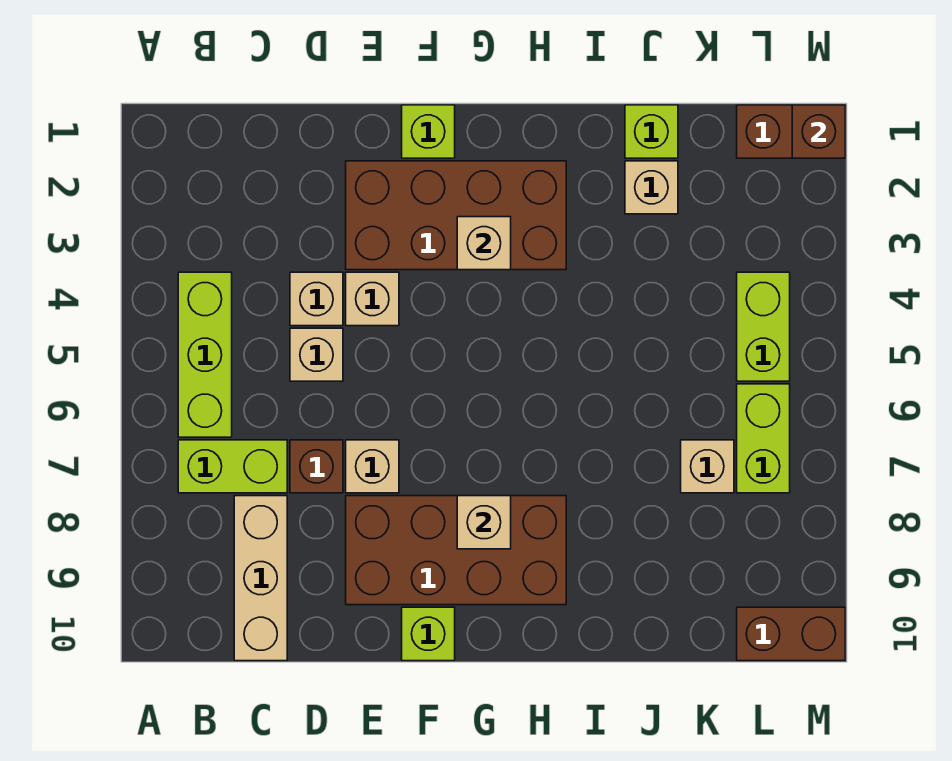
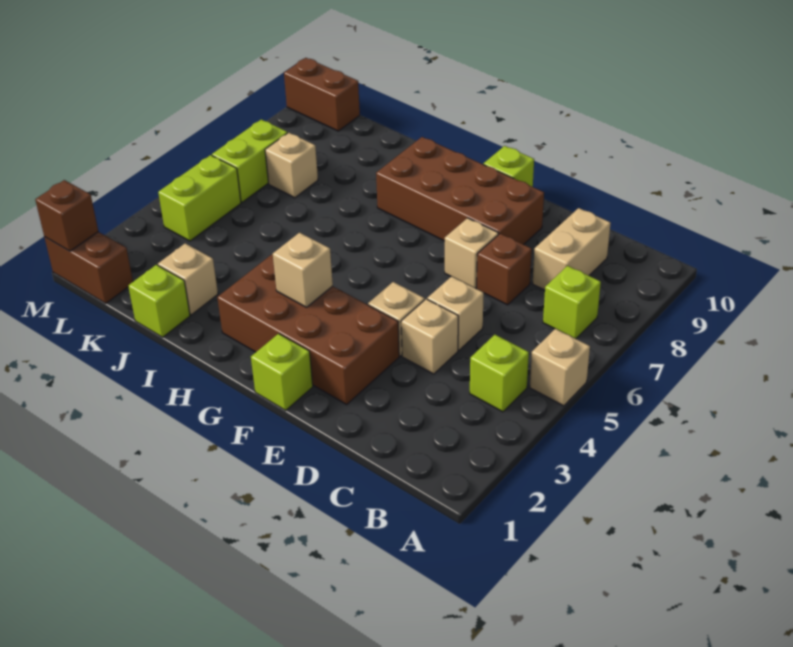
lime brick B4:B6 level 1 -> lime brick B4 level 1
lime brick B7:C7 level 1 -> lime brick B7 level 1
tan brick C8:C10 level 1 -> tan brick C8:C9 level 1
tan brick G8 level 2 -> tan brick A5 level 1

